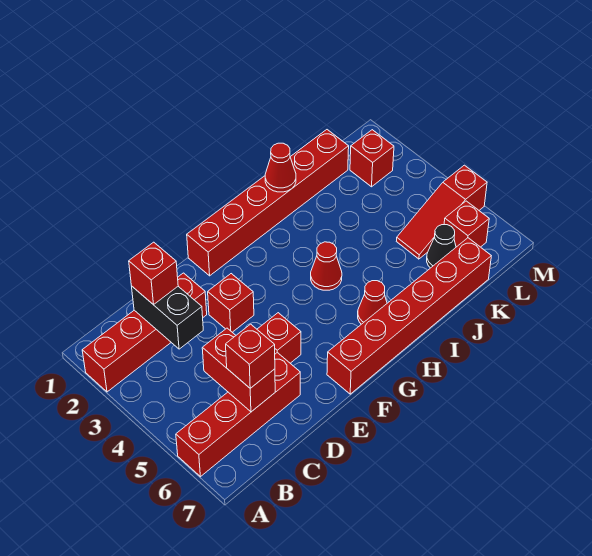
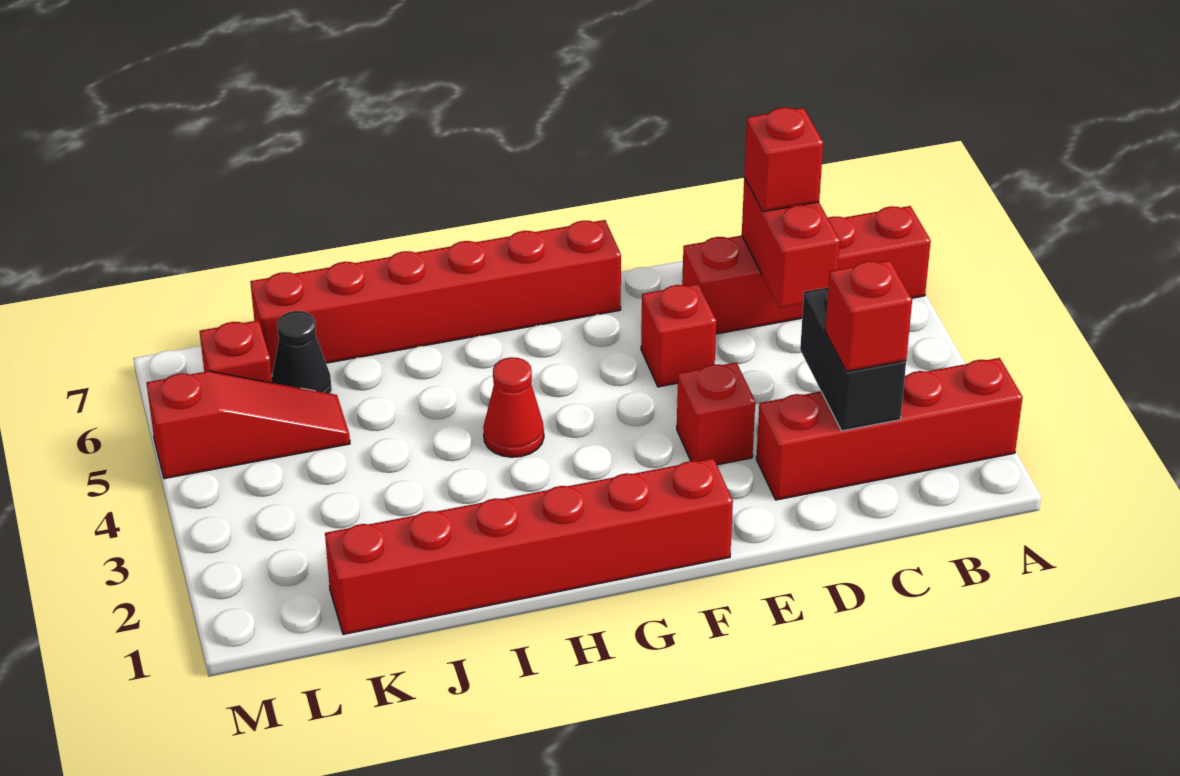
red cone H6 level 1 -> none
red cone I1 level 2 -> none
red brick L2 level 1 -> none

